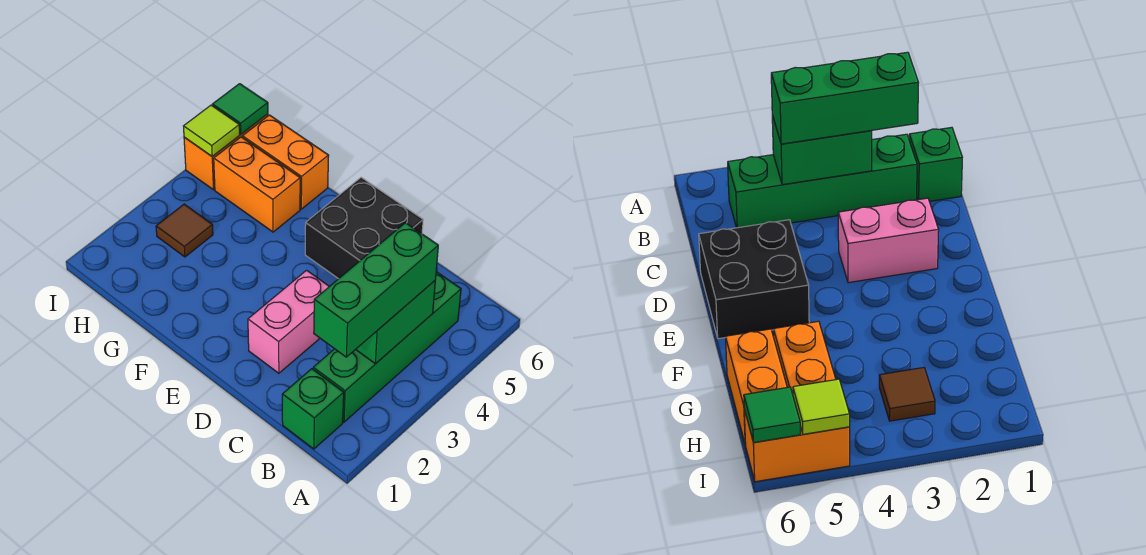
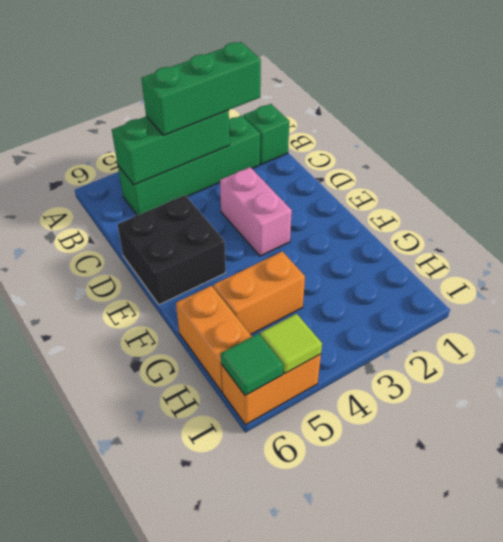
green brick B3:B4 level 2 -> green brick B3:B5 level 2
pink brick D2:D3 level 1 -> pink brick D3:E3 level 1
orange brick G5:H5 level 1 -> orange brick G4:G5 level 1
brown tile H3 level 1 -> none

